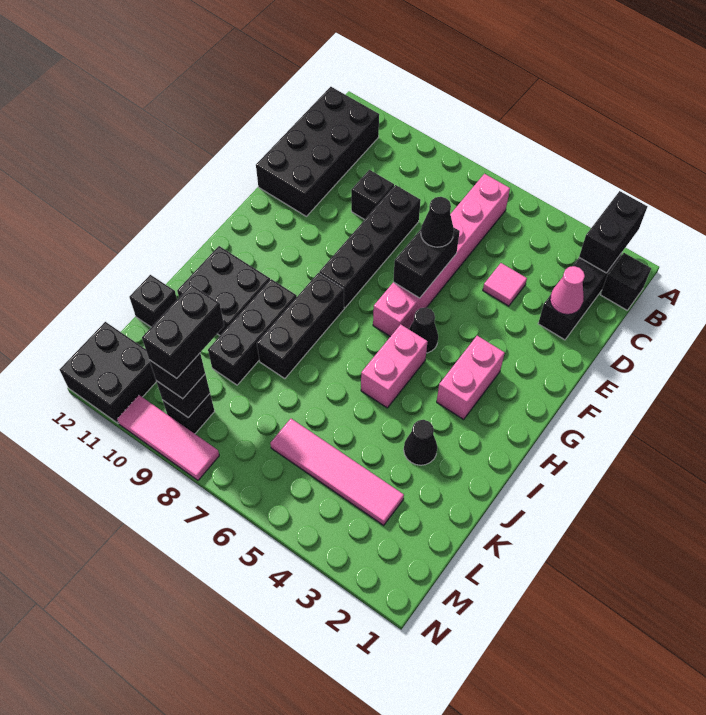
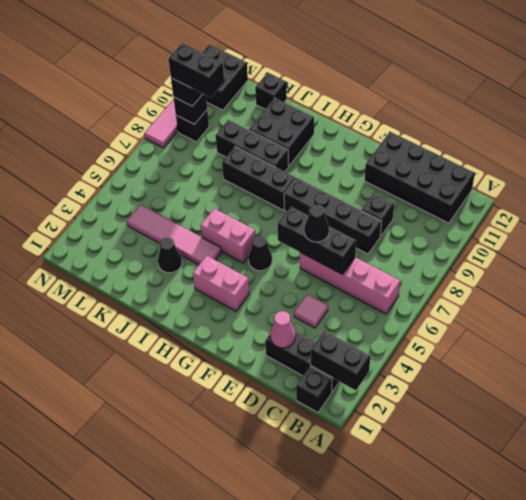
pink brick B6:G6 level 1 -> pink brick B6:E6 level 1
black brick E6:F6 level 2 -> black brick D6:F6 level 2
pink tile L3:L6 level 1 -> pink tile I4:L4 level 1

